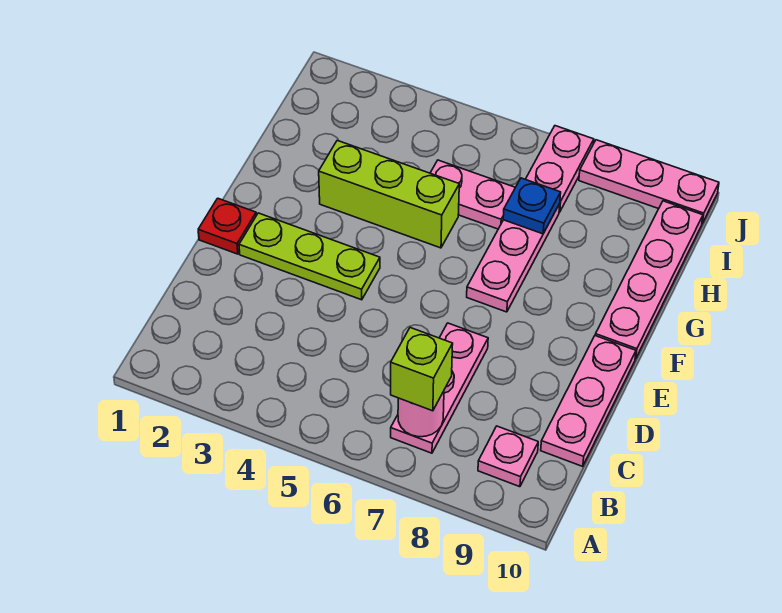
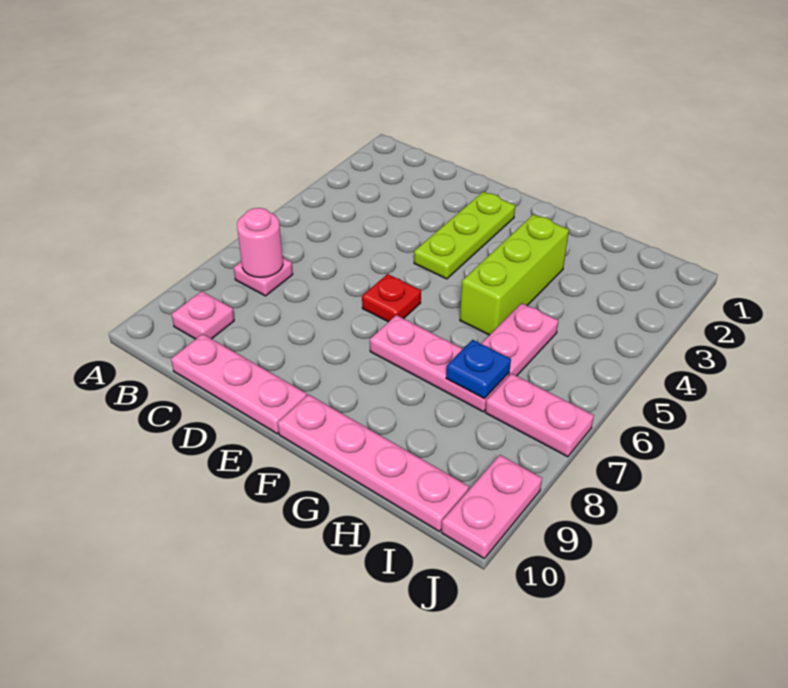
pink plate B7:D7 level 1 -> pink plate B7 level 1
lime brick B7 level 3 -> none
red plate E1 level 1 -> red plate E6 level 1
pink plate J8:J10 level 1 -> pink plate J9:J10 level 1

